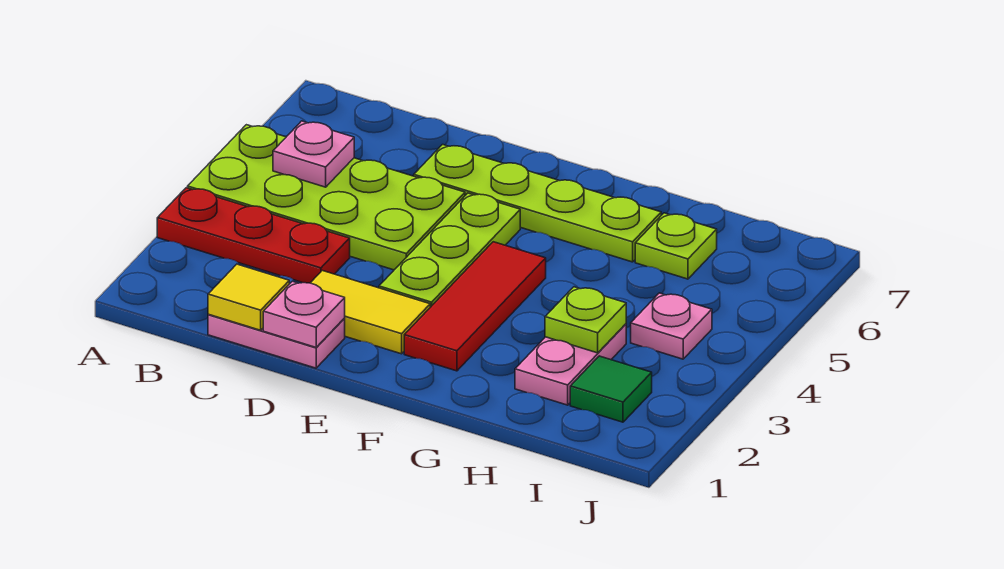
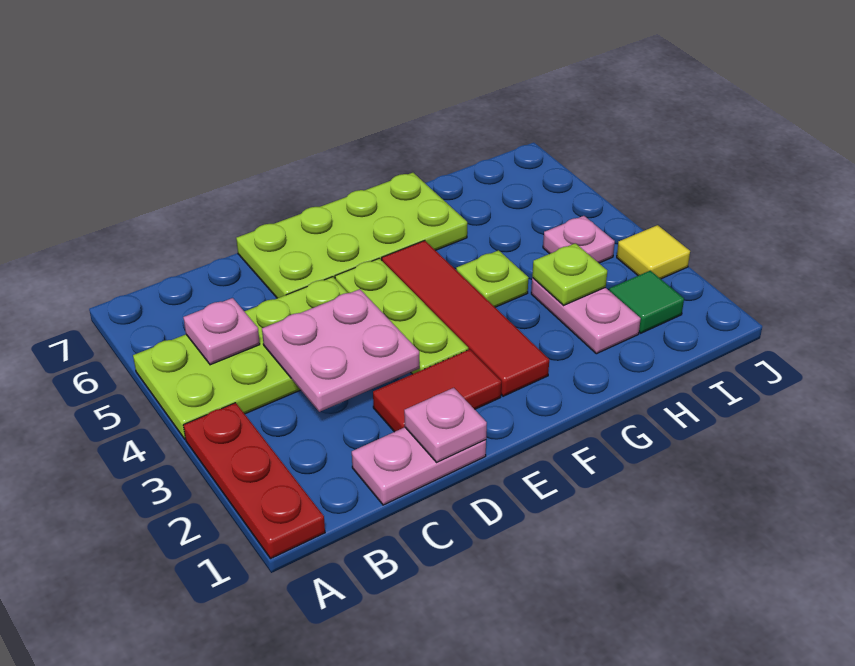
red plate A3:C3 level 1 -> red plate A1:A3 level 1
yellow tile C1 level 2 -> yellow tile J3 level 1
none -> pink plate C3:D4 level 2
yellow tile D2:E2 level 1 -> red tile D2:E2 level 1
lime plate D6:G6 level 1 -> lime plate D6:G7 level 1
red tile F2:F4 level 1 -> red tile F2:F5 level 1
lime plate H6 level 1 -> lime plate G4 level 1

